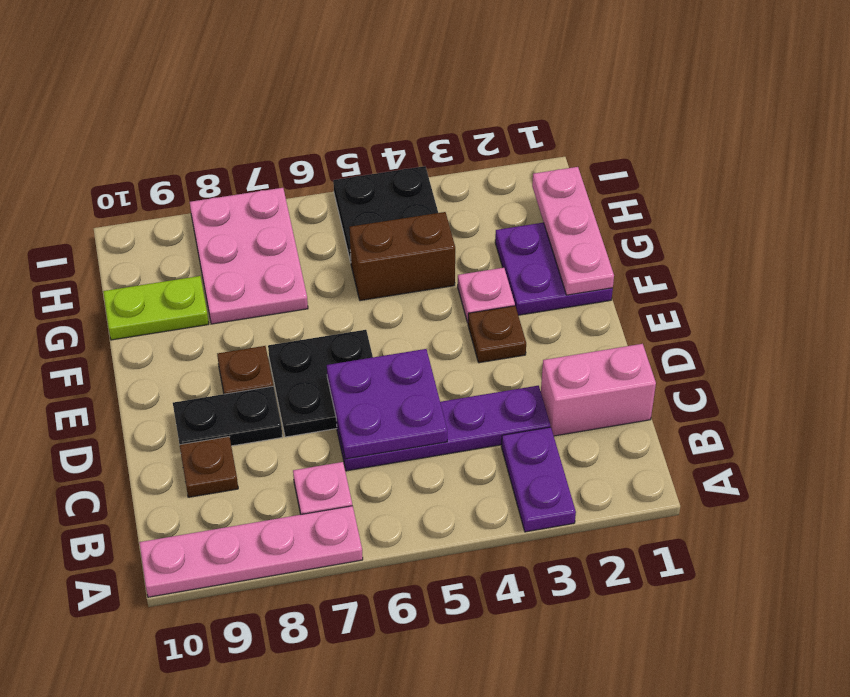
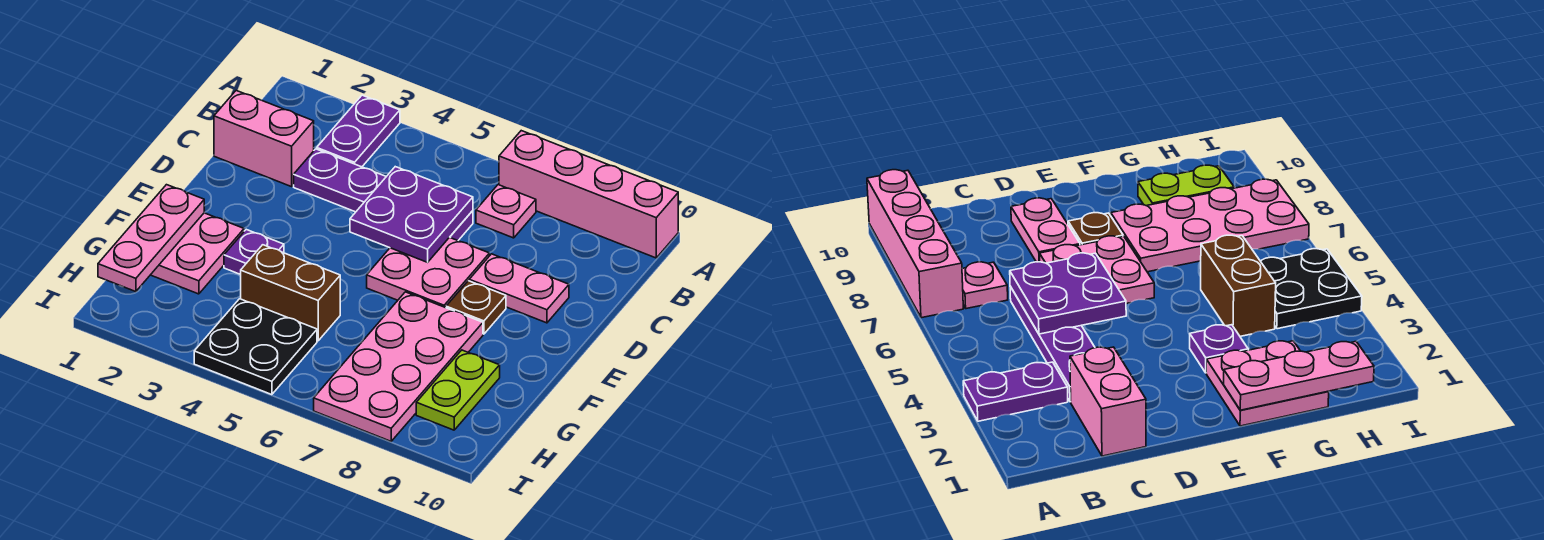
pink plate A7:A10 level 1 -> pink brick A7:A10 level 1
brown plate C9 level 1 -> none
black plate D6:E7 level 1 -> pink plate D6:E7 level 1
black plate D8:D9 level 1 -> pink plate D8:D9 level 1
brown plate E3 level 1 -> none
purple plate F1:G2 level 1 -> pink plate F1:G2 level 1
pink plate F3 level 1 -> purple plate F3 level 1
pink plate G7:I8 level 1 -> pink plate F7:I8 level 1
lime plate G9:G10 level 1 -> lime plate G9:H9 level 1

